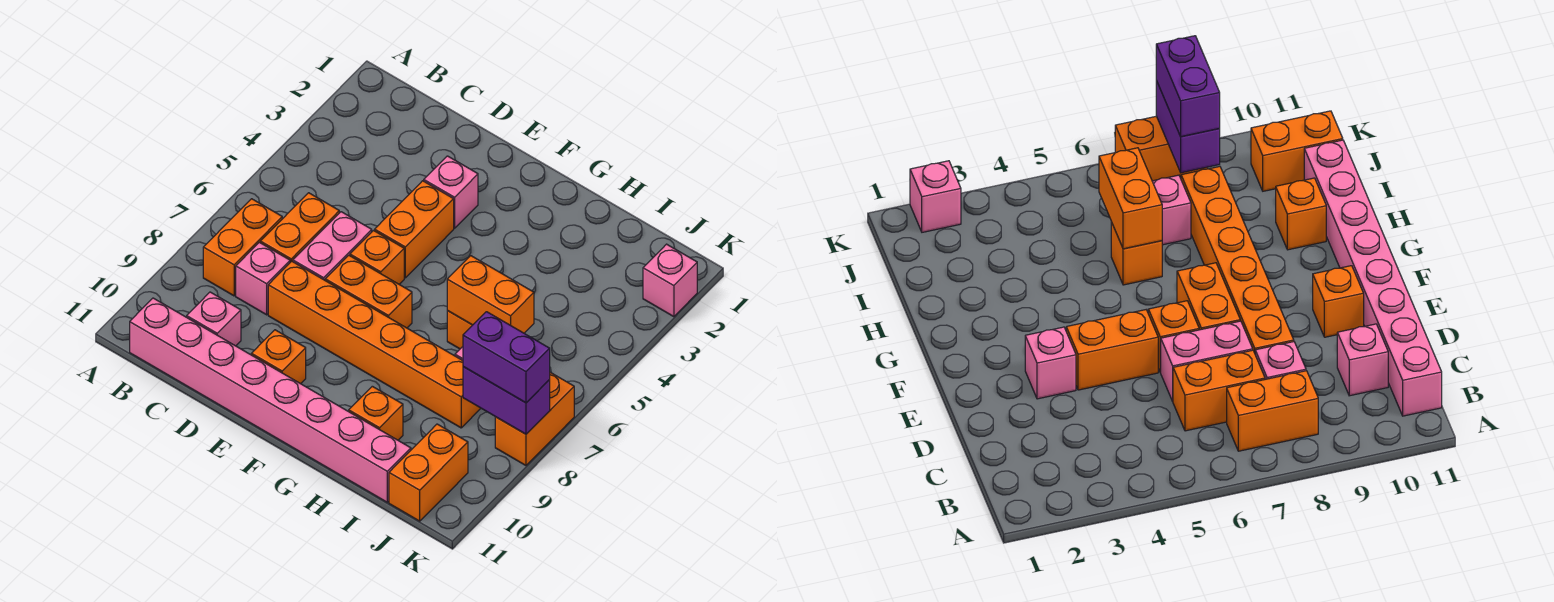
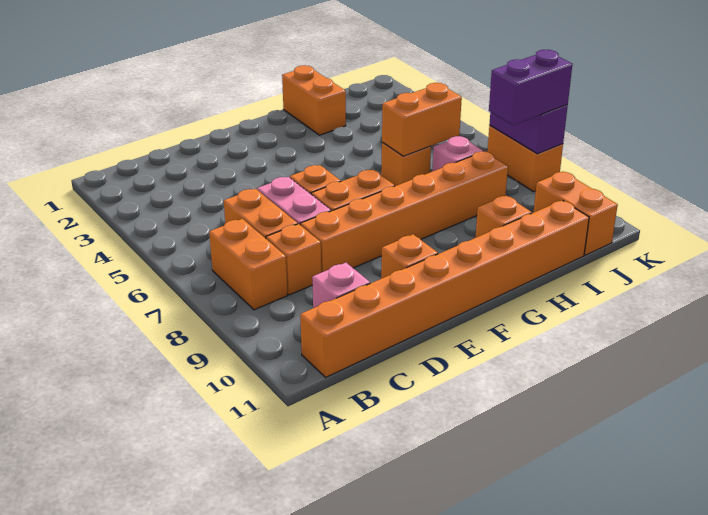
pink brick B11:I11 level 1 -> orange brick B11:I11 level 1
pink brick C8 level 1 -> orange brick C8 level 1
pink brick E3 level 1 -> none
orange brick E4:E5 level 1 -> orange brick H1:H2 level 1
purple brick J8:K8 level 2 -> purple brick K7:K8 level 2
pink brick K2 level 1 -> none

